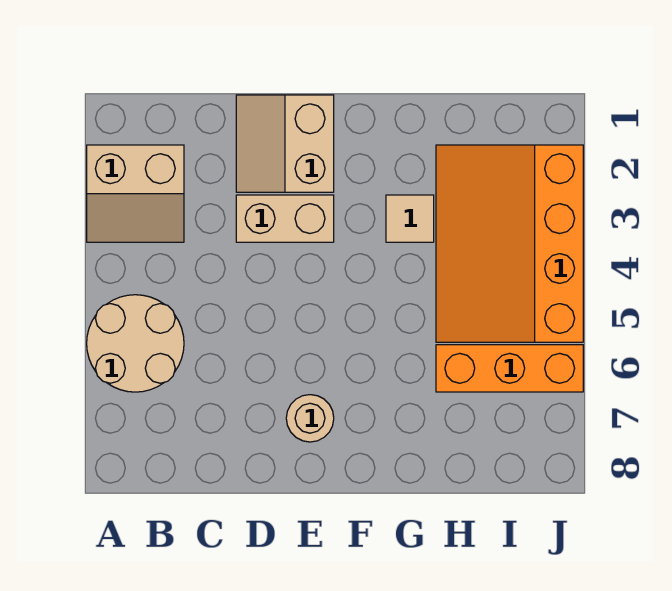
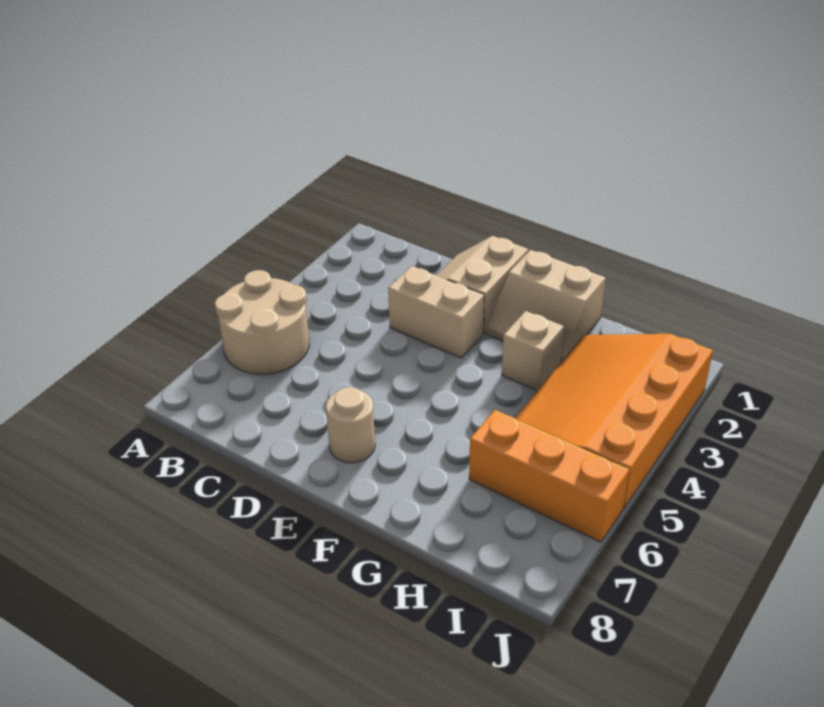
tan slope A2:B3 level 1 top 2 -> tan slope F1:G2 level 1 top 1
tan tile G3 level 1 -> tan brick G3 level 1

